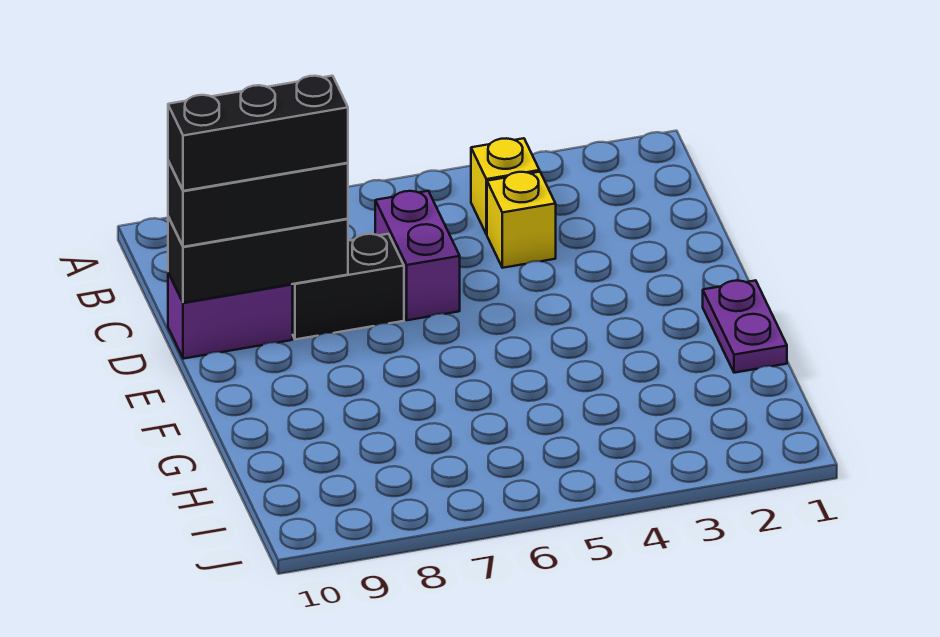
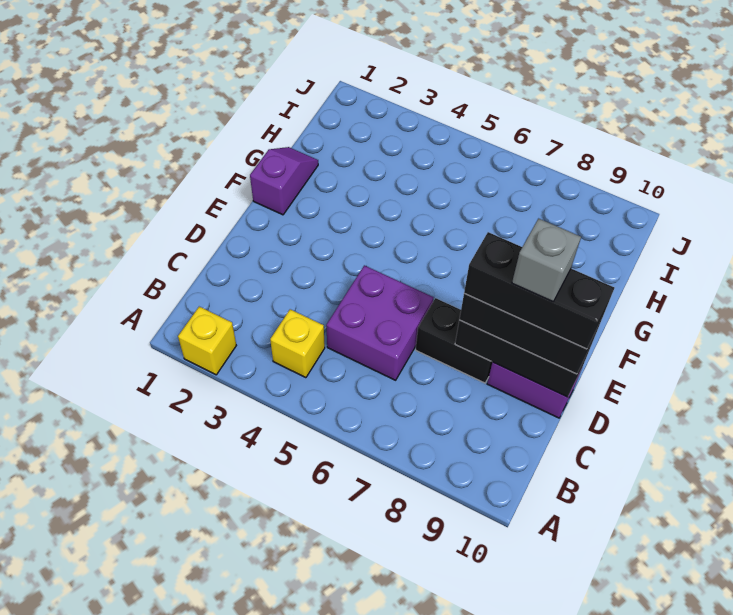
yellow brick C4 level 1 -> yellow brick A2 level 1
purple brick C6:D6 level 1 -> purple brick C5:D6 level 1
none -> grey brick D9 level 5
purple plate F1:G1 level 1 -> purple slope F1:G1 level 1 top F

